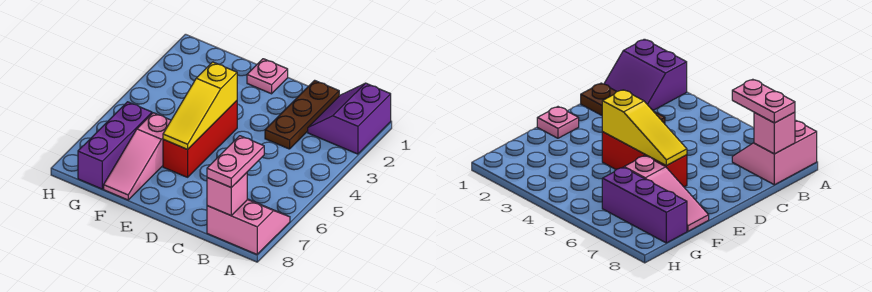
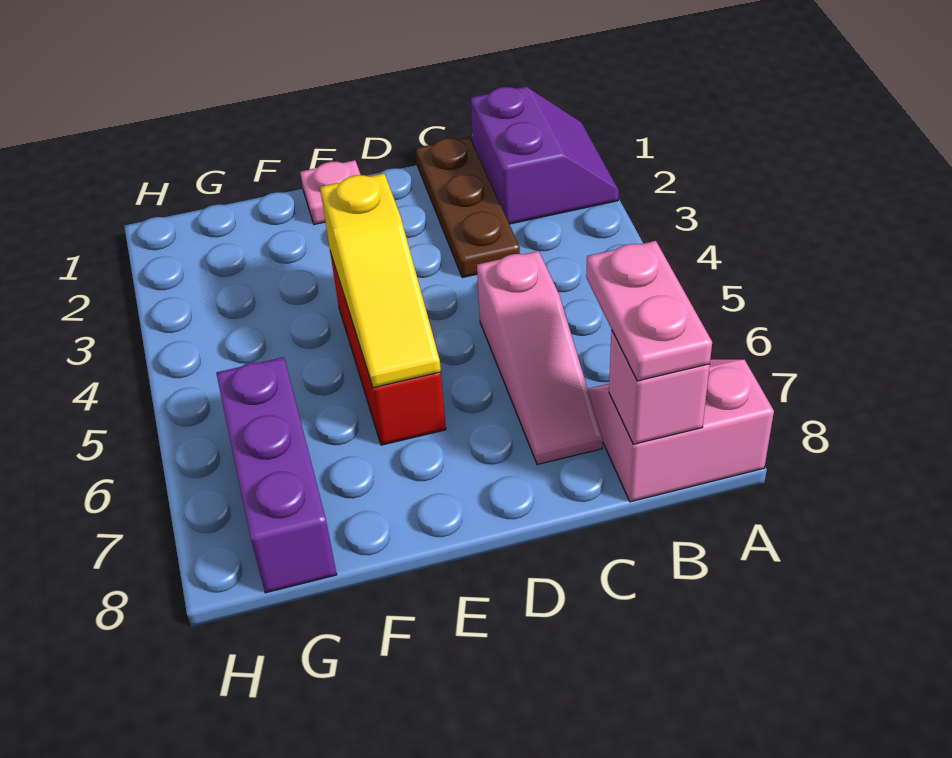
purple slope A1:B2 level 1 top A -> purple slope A1:B2 level 1 top B
pink slope F6:F8 level 1 top 6 -> pink slope C5:C7 level 1 top 5

